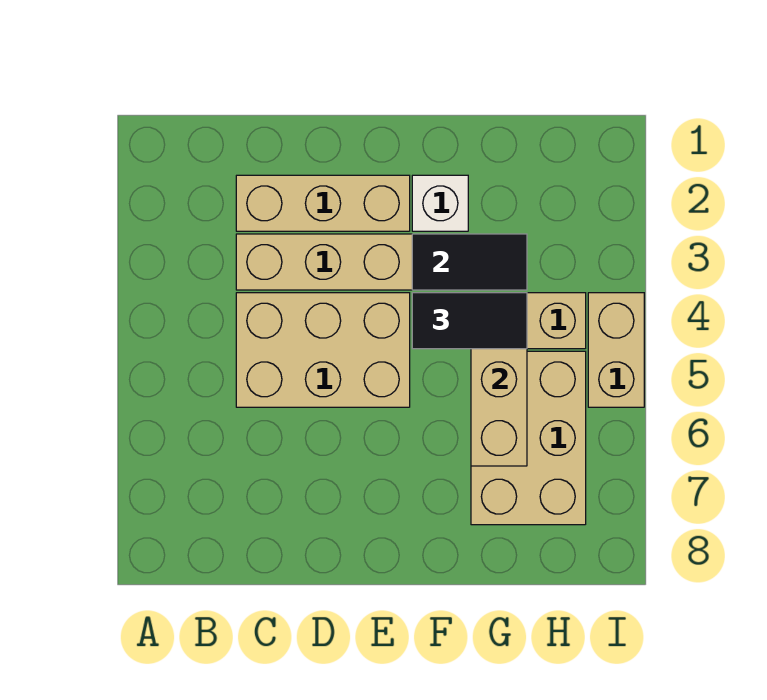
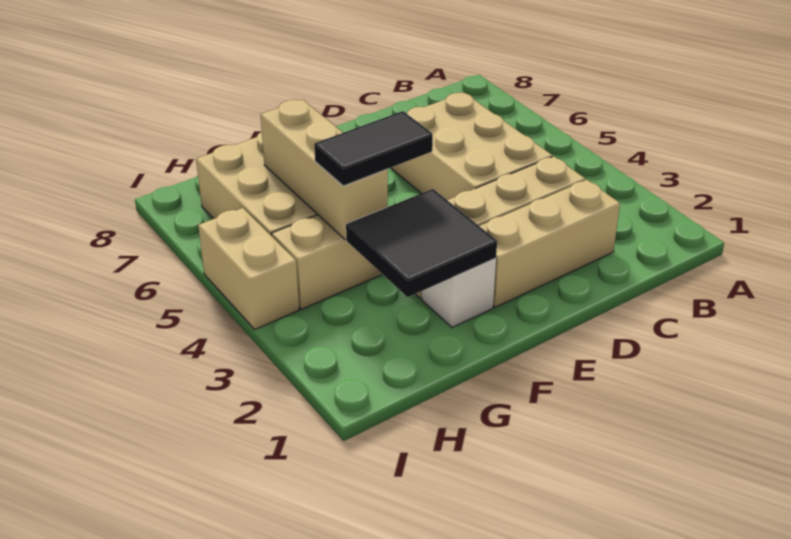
tan brick C4:E5 level 1 -> tan brick C4:D6 level 1
black tile F3:G3 level 2 -> black tile F2:G3 level 2

